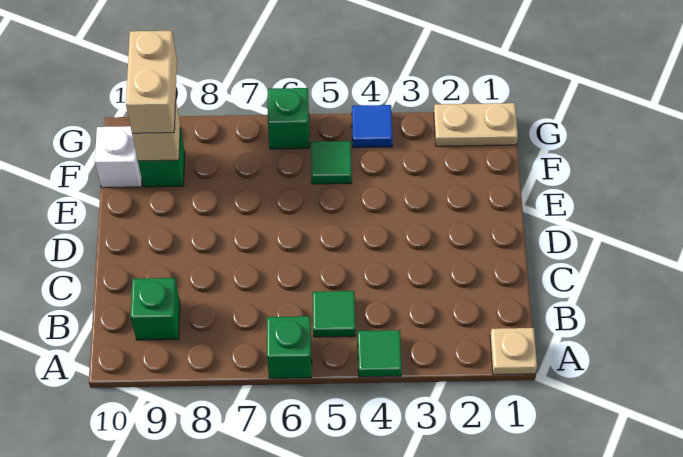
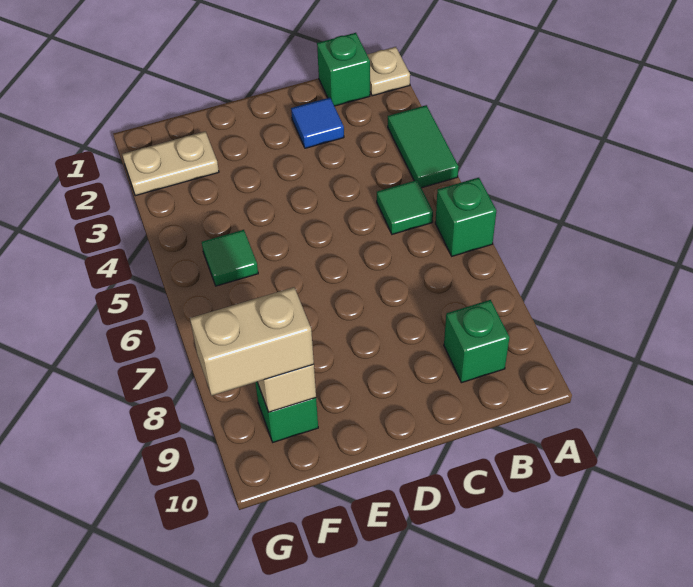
green tile A4 level 1 -> green tile A3:A4 level 1
white brick F10 level 1 -> none
tan plate G1:G2 level 1 -> tan plate F2:G2 level 1
blue tile G4 level 1 -> blue tile C2 level 1
green brick G6 level 1 -> green brick B1 level 1

